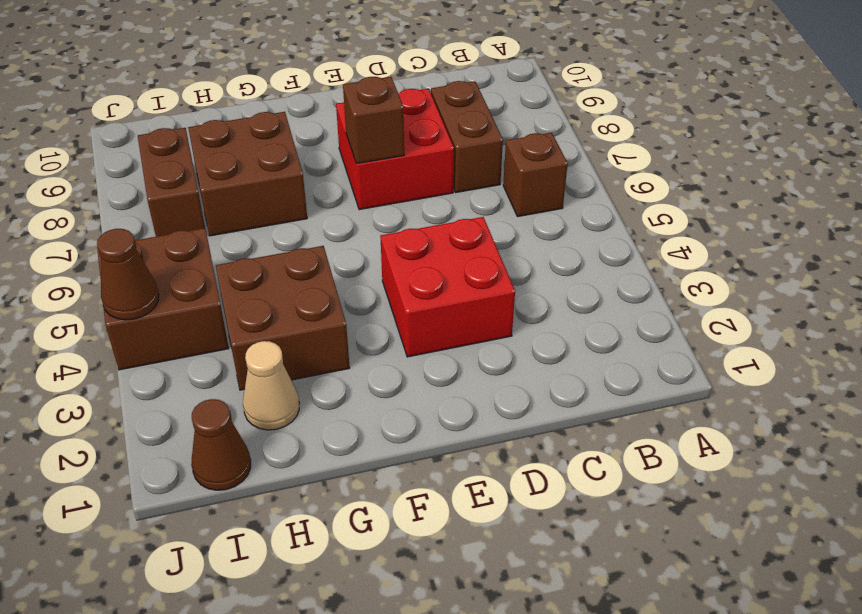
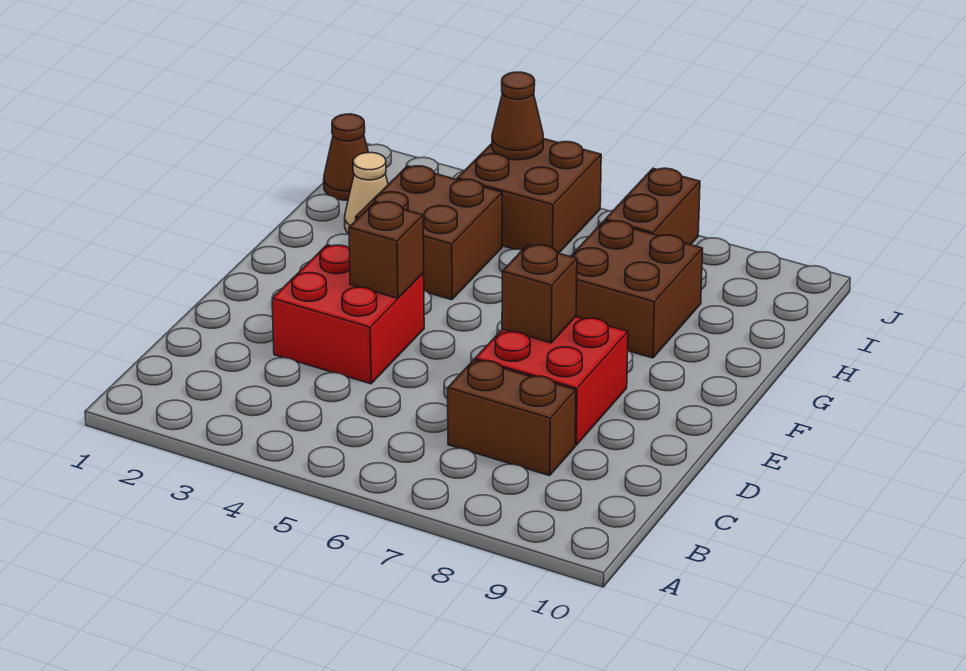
brown brick B6 level 1 -> brown brick E4 level 2
brown brick I7:I8 level 1 -> brown brick I7:J7 level 1

